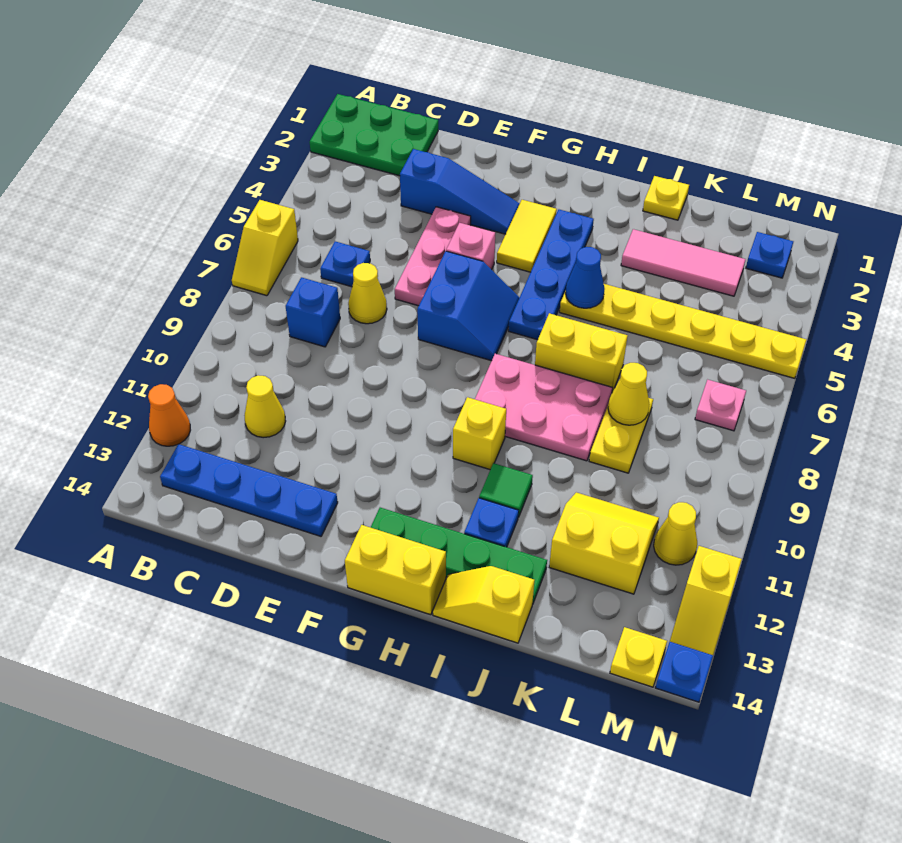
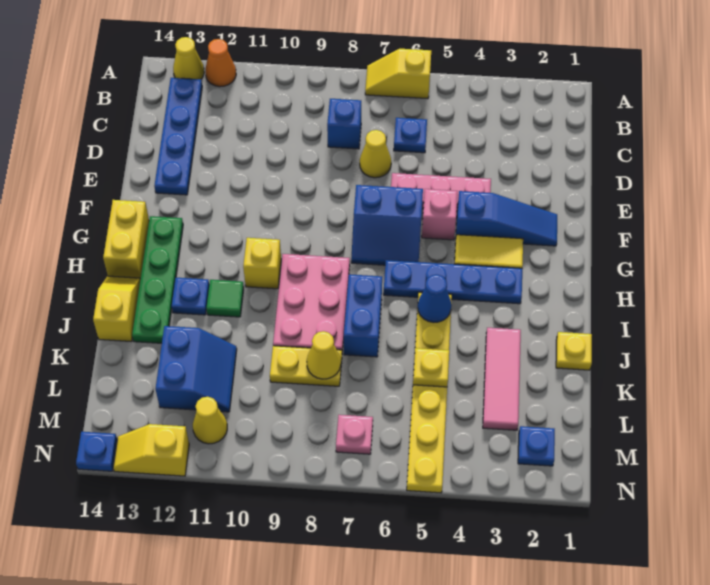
green plate A1:C2 level 1 -> none
yellow cone C11 level 1 -> yellow cone A13 level 1
blue slope D3:F3 level 1 top D -> blue slope F2:F4 level 1 top 4
yellow brick I7:J7 level 1 -> blue brick I7:J7 level 1
yellow slope K11:L12 level 1 top 12 -> blue slope K11:L12 level 1 top 12
yellow plate M14 level 1 -> yellow plate K5 level 2

